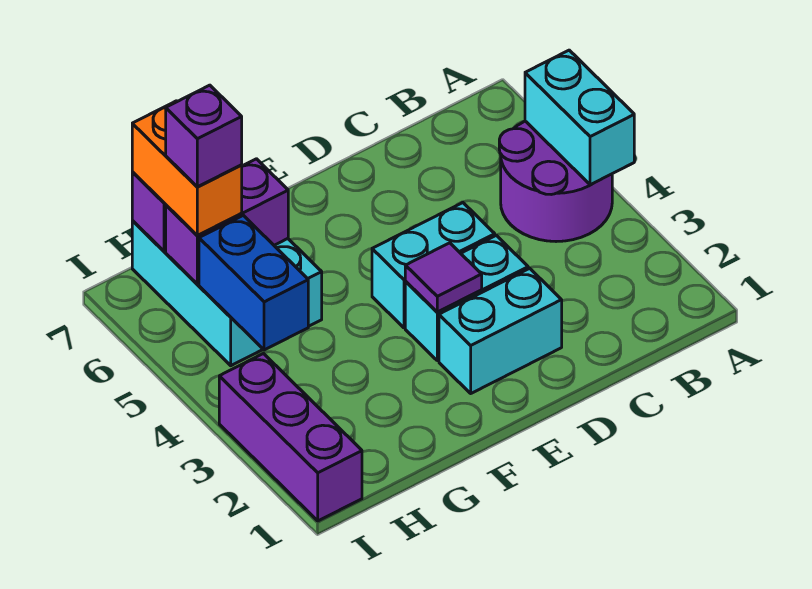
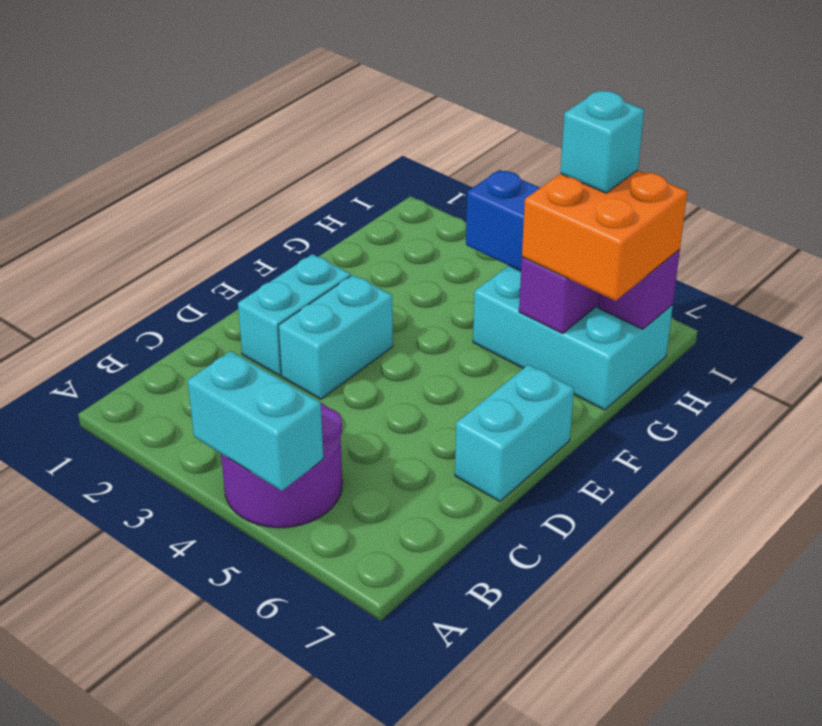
cyan brick D4:E4 level 1 -> cyan brick D7:E7 level 1
purple tile E3 level 2 -> none
orange brick H6:H7 level 3 -> orange brick G6:H7 level 3
purple brick H6 level 4 -> cyan brick H6 level 4
purple brick I1:I3 level 1 -> none

